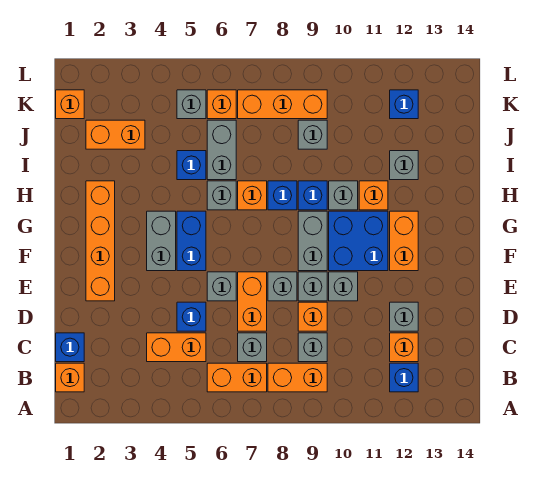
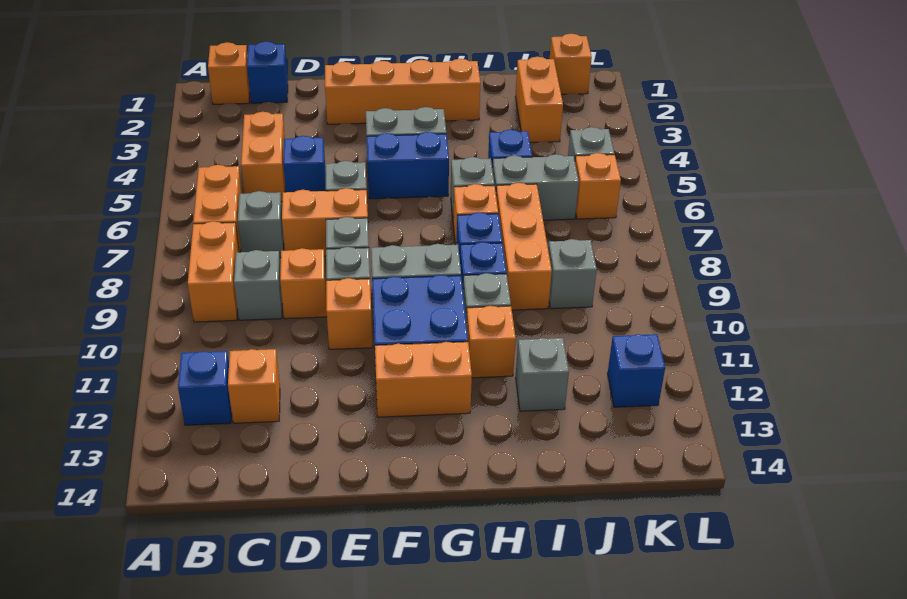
grey brick D12 level 1 -> none
grey brick E10 level 1 -> orange brick E10 level 1
orange brick K7:K9 level 1 -> orange brick I7:I9 level 1

